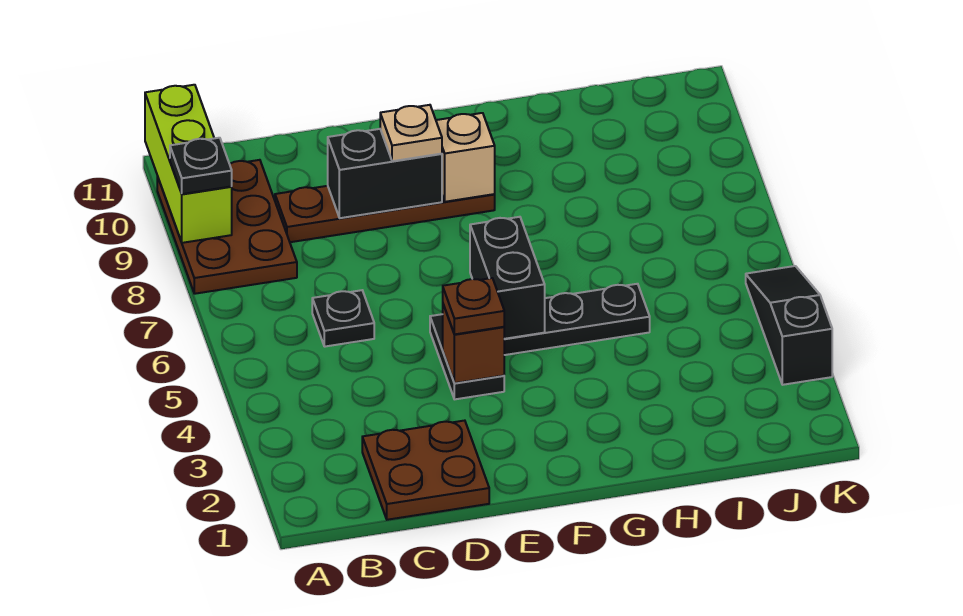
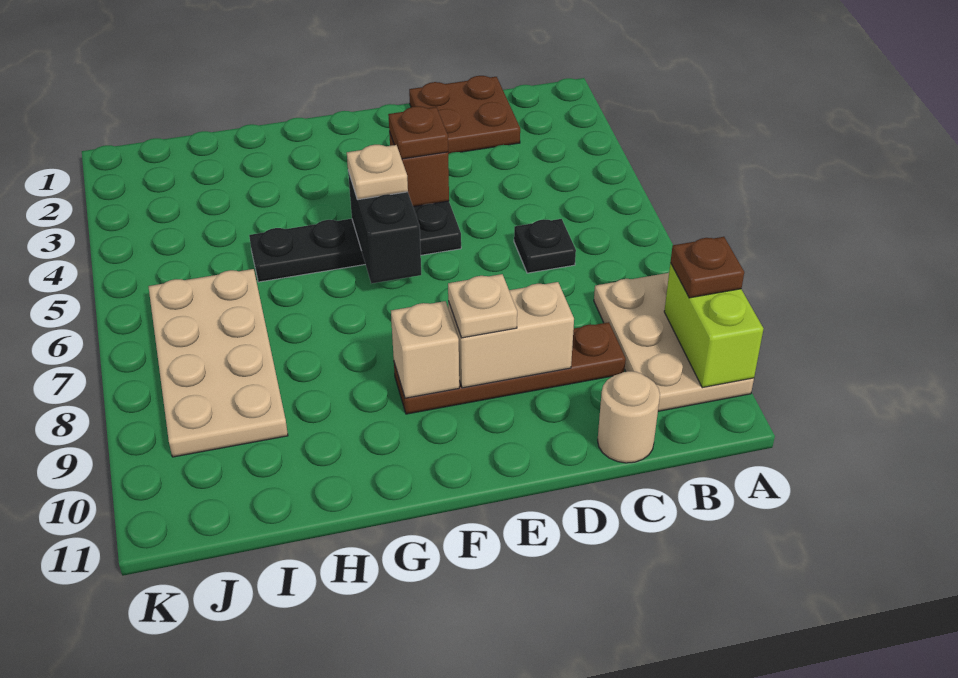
brown plate A8:B10 level 1 -> tan plate A8:B10 level 1
lime brick A9:A11 level 2 -> lime brick A9:A10 level 2
black plate A9 level 3 -> brown plate A9 level 3
none -> tan round brick C11 level 1
black brick D9:E9 level 2 -> tan brick D9:E9 level 2
none -> tan plate F5 level 3
none -> tan plate I6:J9 level 1
black slope K3:K5 level 1 top 3 -> none

